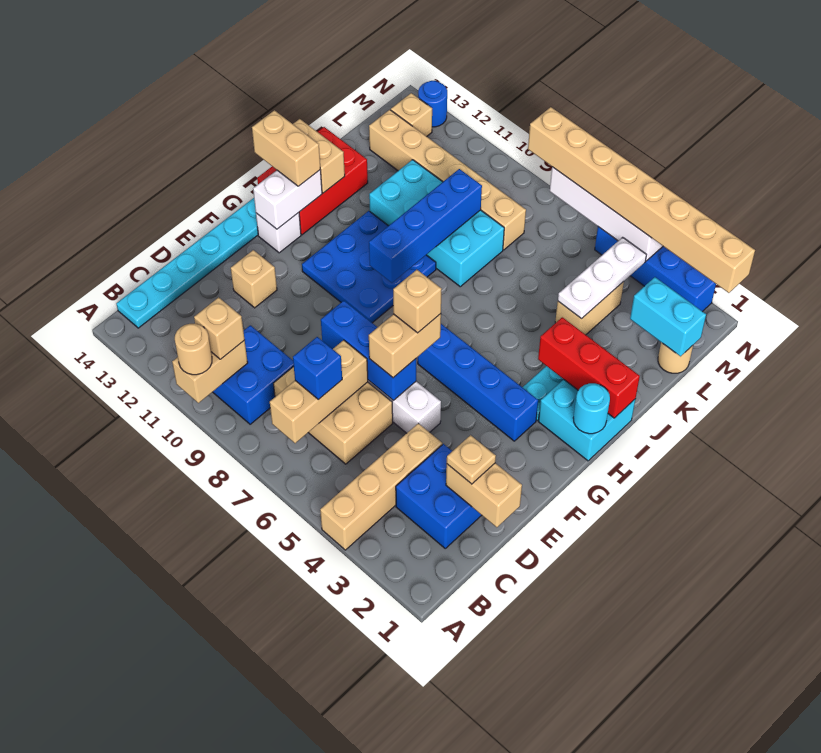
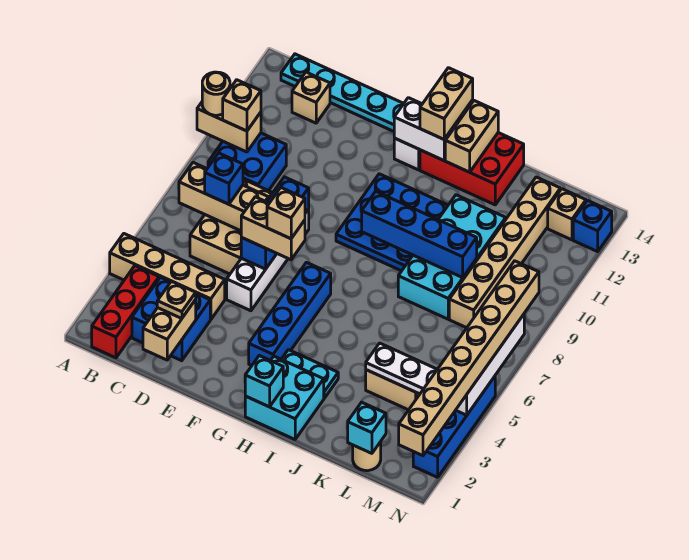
tan brick E12 level 1 -> tan brick C13 level 1
cyan round brick H1 level 2 -> cyan brick H1 level 2
red brick I1:I3 level 2 -> red brick B1:B3 level 1
cyan brick L1:L2 level 2 -> cyan brick L1 level 2
blue round brick N13 level 1 -> blue brick N13 level 1

